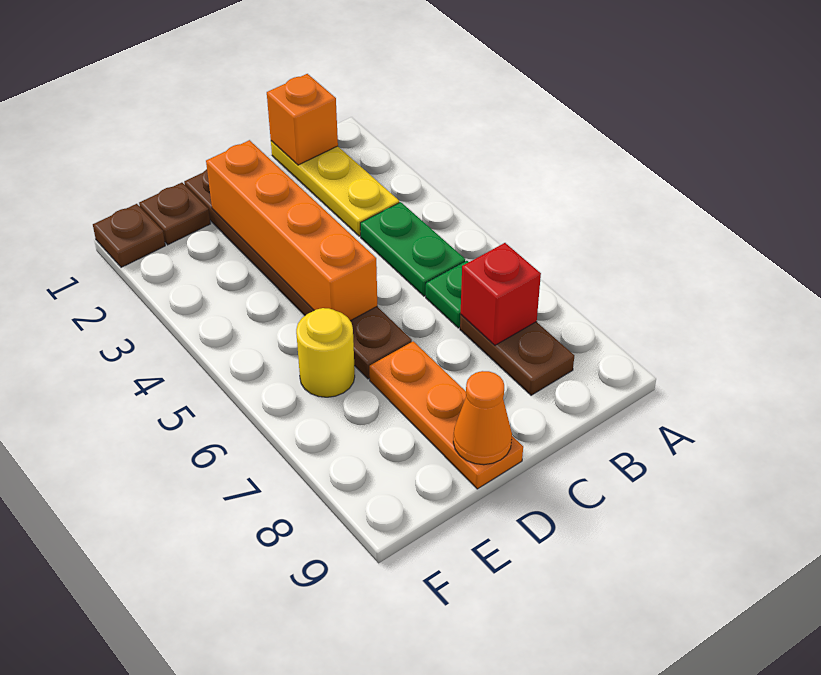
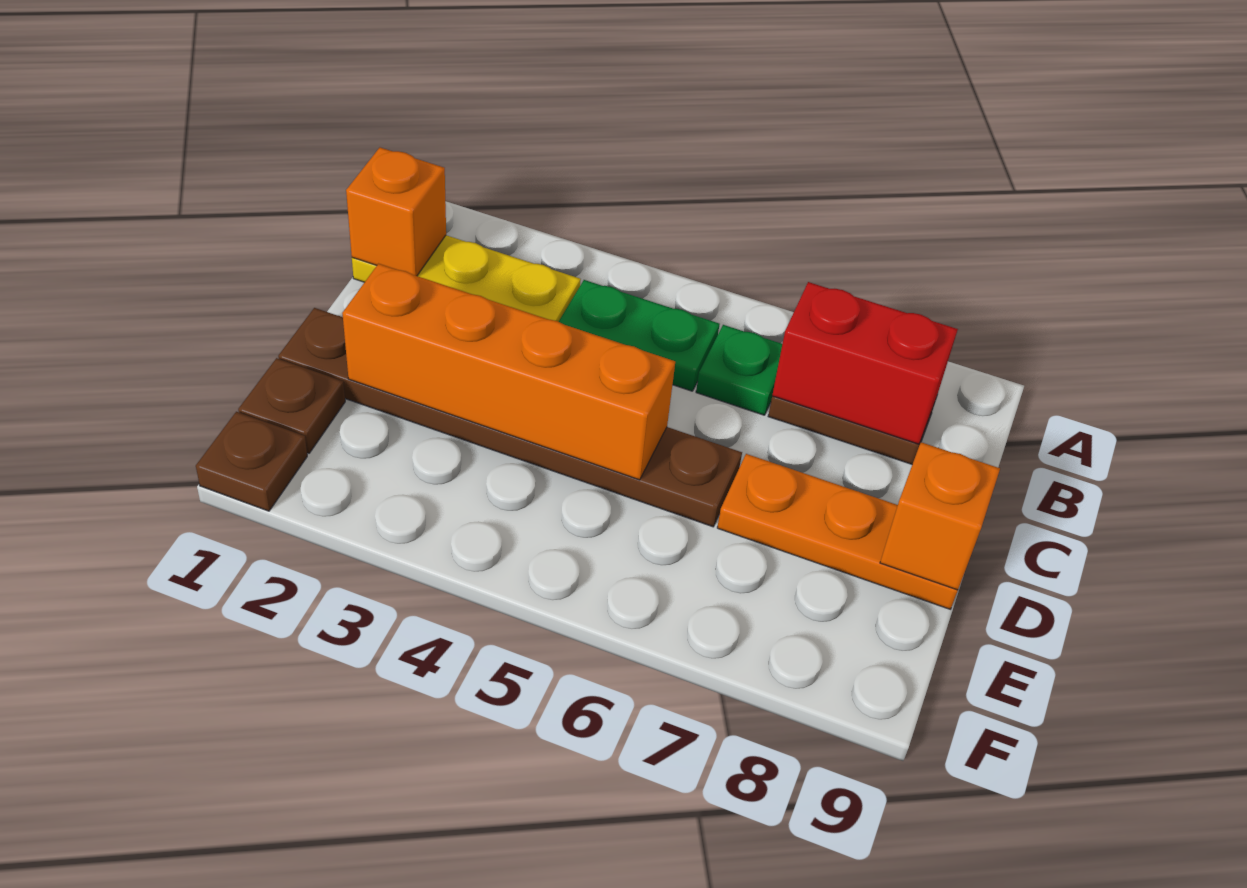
red brick B7 level 2 -> red brick B7:B8 level 2
orange cone D9 level 2 -> orange brick D9 level 2
yellow round brick E6 level 1 -> none

